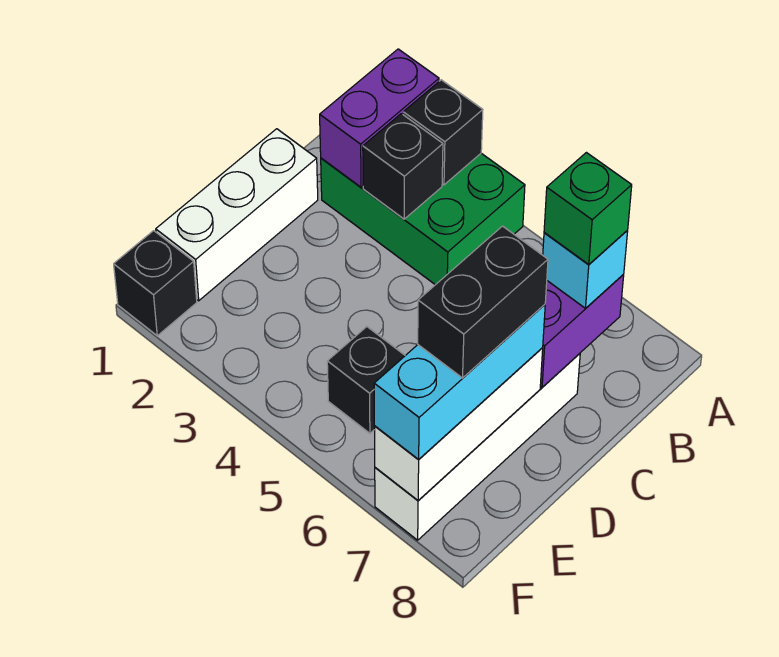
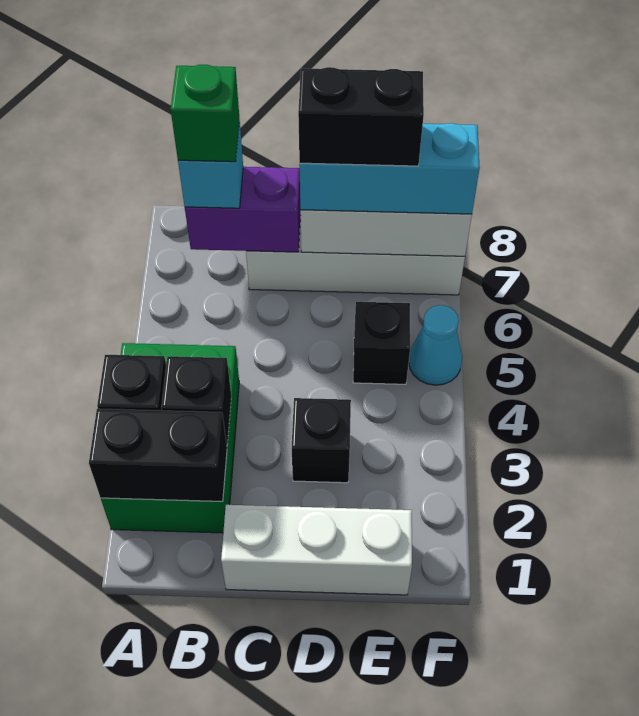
purple brick A2:B2 level 2 -> black brick A2:B2 level 2
black brick F1 level 1 -> black brick D3 level 1
none -> cyan cone F5 level 1

